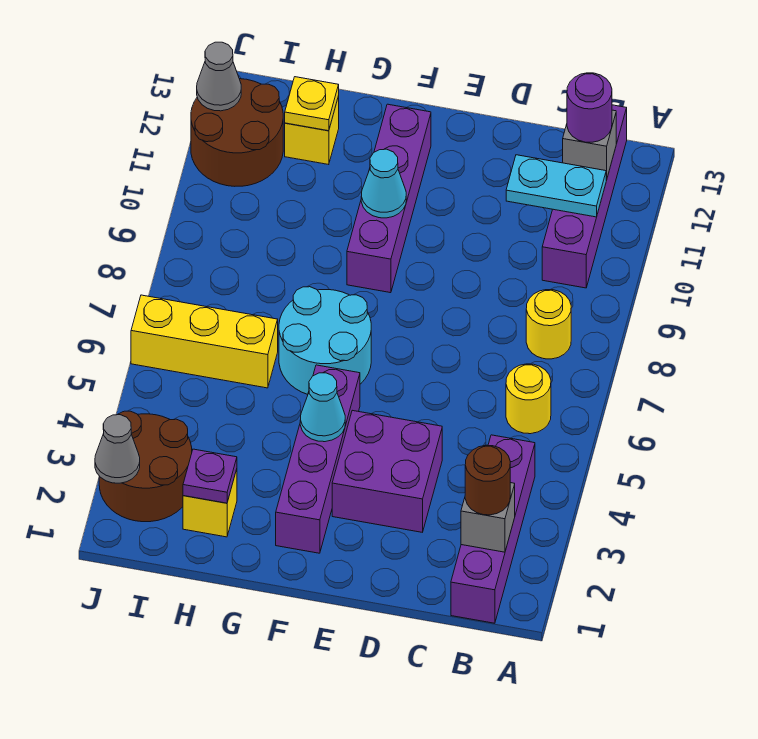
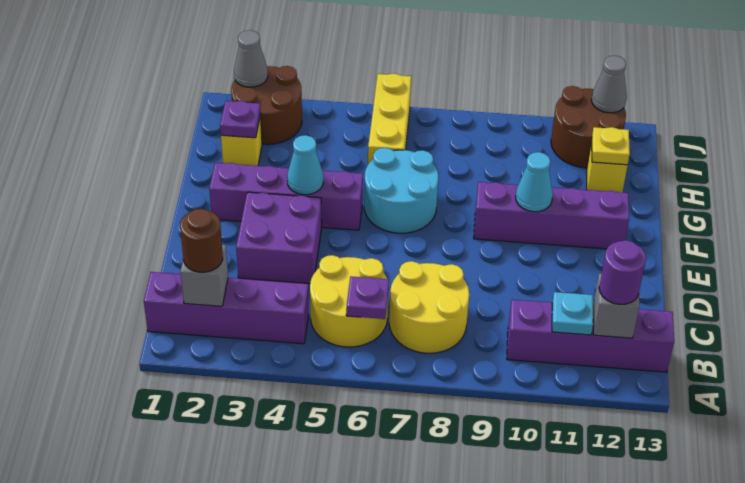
yellow round brick B6 level 1 -> yellow round brick B5:C6 level 1
none -> purple plate B6 level 2
yellow round brick B8 level 1 -> yellow round brick B7:C8 level 1
cyan plate B11:C11 level 2 -> cyan plate B11 level 2

